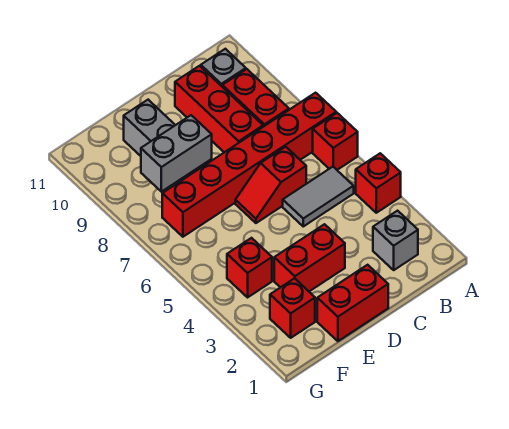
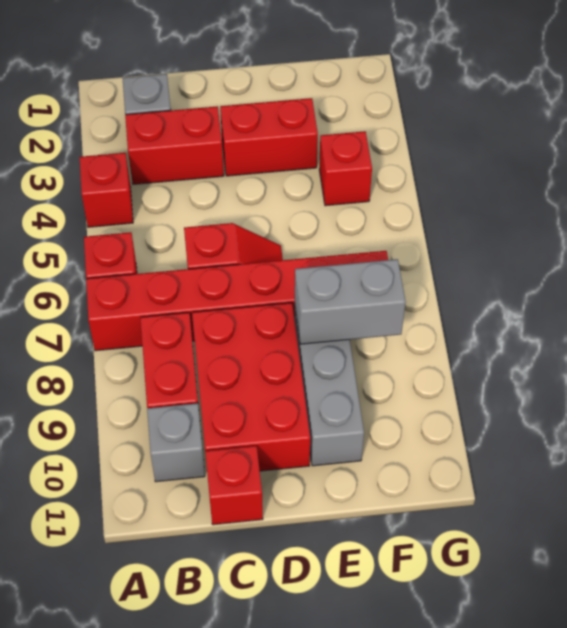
grey tile B5:C5 level 1 -> none
red brick C8:C10 level 1 -> red brick C8:D10 level 1
red brick D1:E1 level 1 -> red brick B3:C3 level 1
red brick F2 level 1 -> red brick C11 level 1

